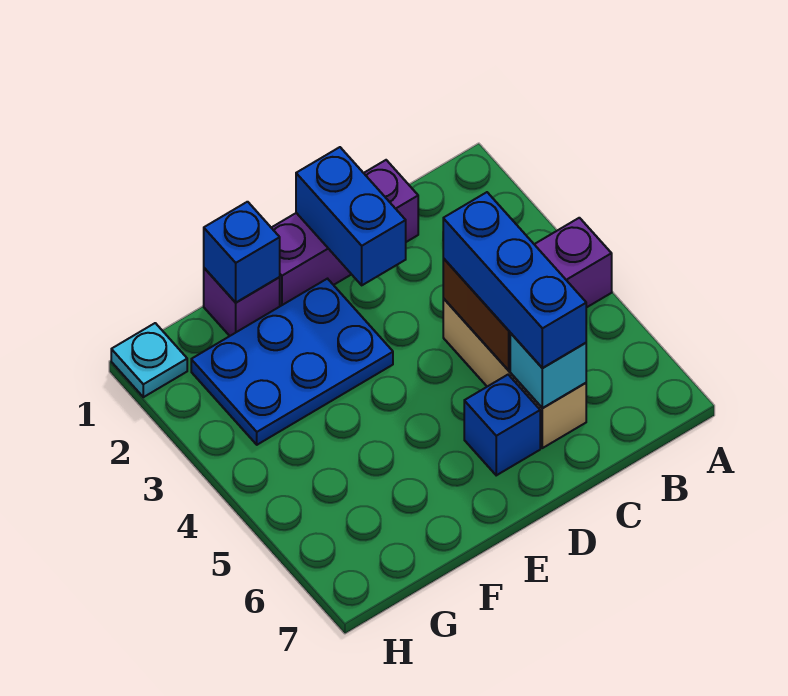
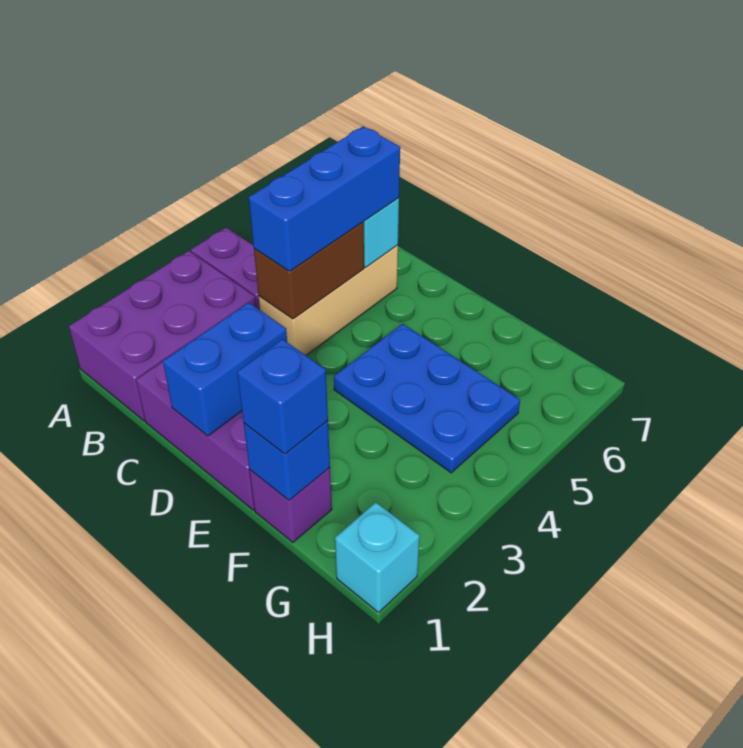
none -> purple brick A1:B3 level 1
blue brick D6 level 1 -> blue brick F1 level 3
blue plate E2:G3 level 1 -> blue plate E4:G5 level 1
cyan plate H1 level 1 -> cyan brick H1 level 1

